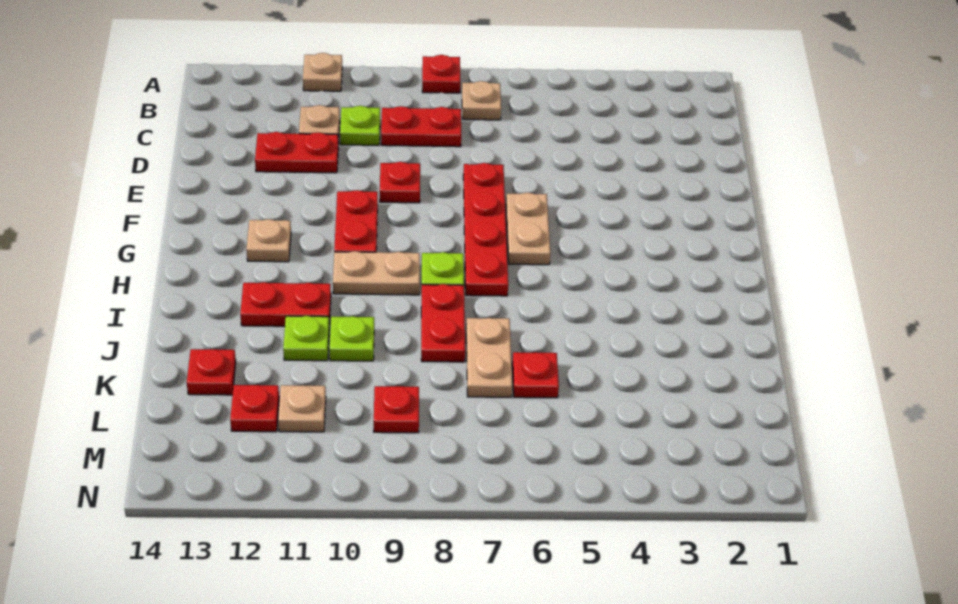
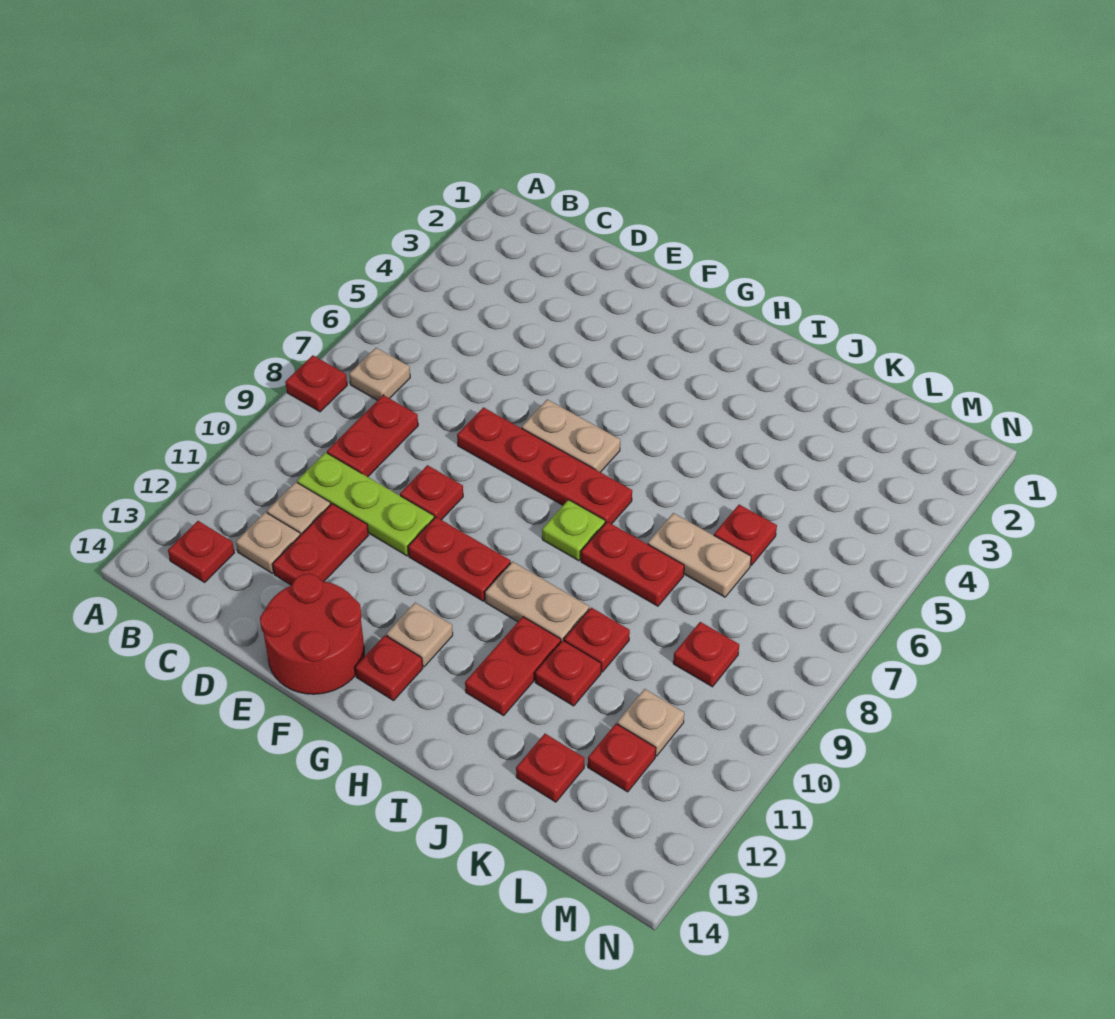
tan plate A11 level 1 -> tan plate C12 level 1
none -> red plate B13 level 1
lime plate C10 level 1 -> lime plate C10:E10 level 1
none -> red round brick E13:F14 level 1
none -> red plate G13 level 1
tan plate H9:H10 level 1 -> tan plate H10:I10 level 1
lime plate J10 level 1 -> red plate J10 level 1
lime plate J11 level 1 -> red plate J11 level 1

